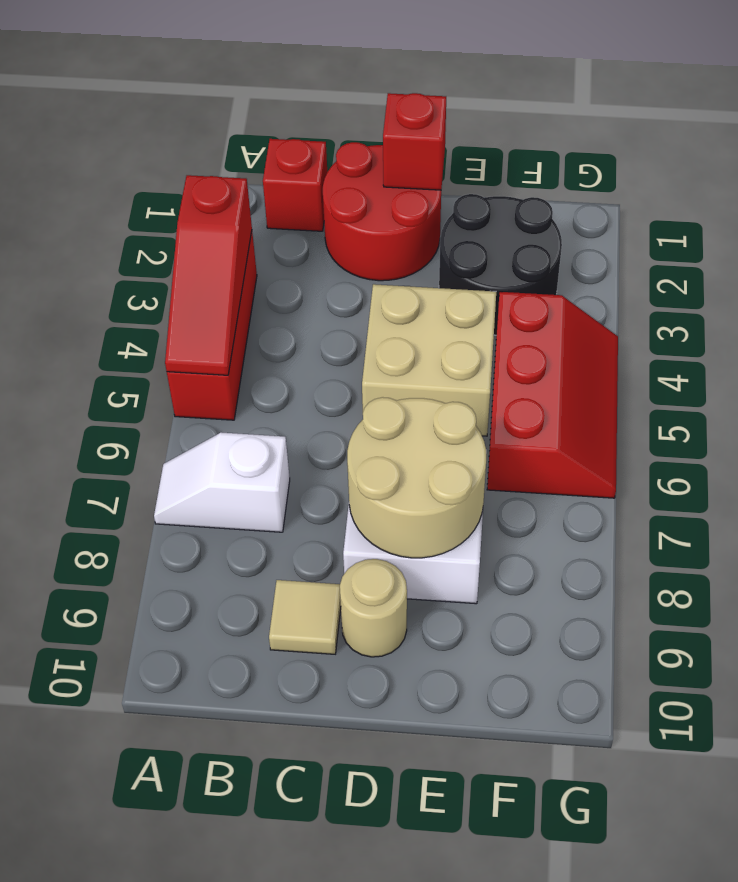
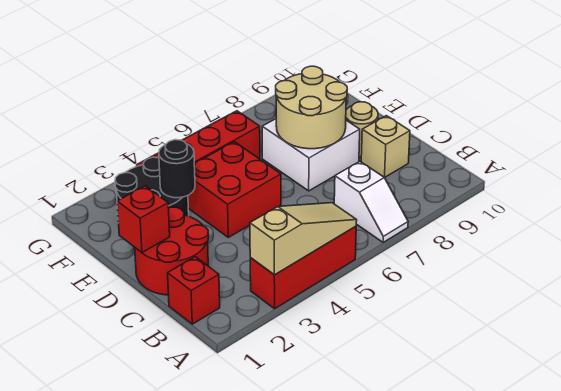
red slope A3:A5 level 2 top 3 -> tan slope A3:A5 level 2 top 3
tan tile C9 level 1 -> tan brick C9 level 1
tan brick D4:E5 level 1 -> red brick D4:E5 level 1
none -> black round brick E3 level 2

